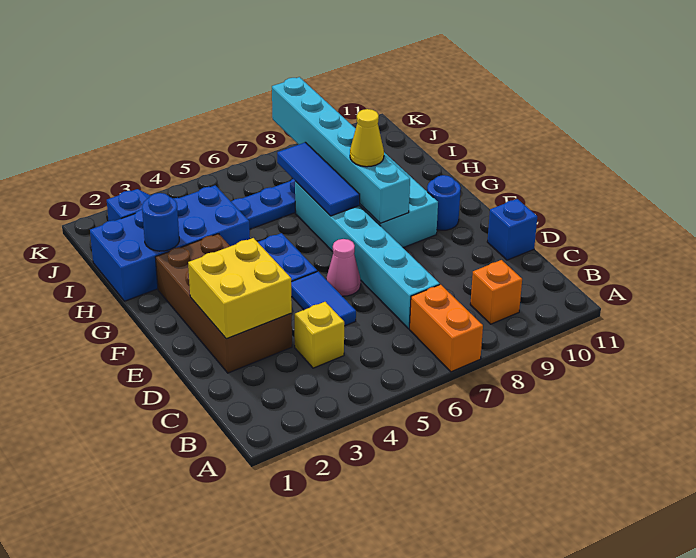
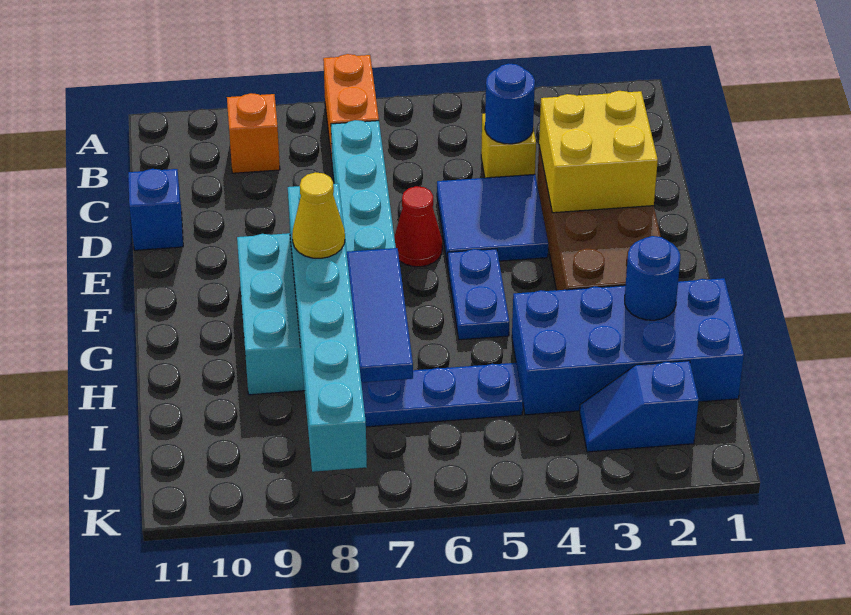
blue tile D5:E5 level 1 -> blue tile D4:E5 level 1
pink cone E6 level 1 -> red cone E6 level 1
blue round brick F10 level 1 -> blue round brick C4 level 2

